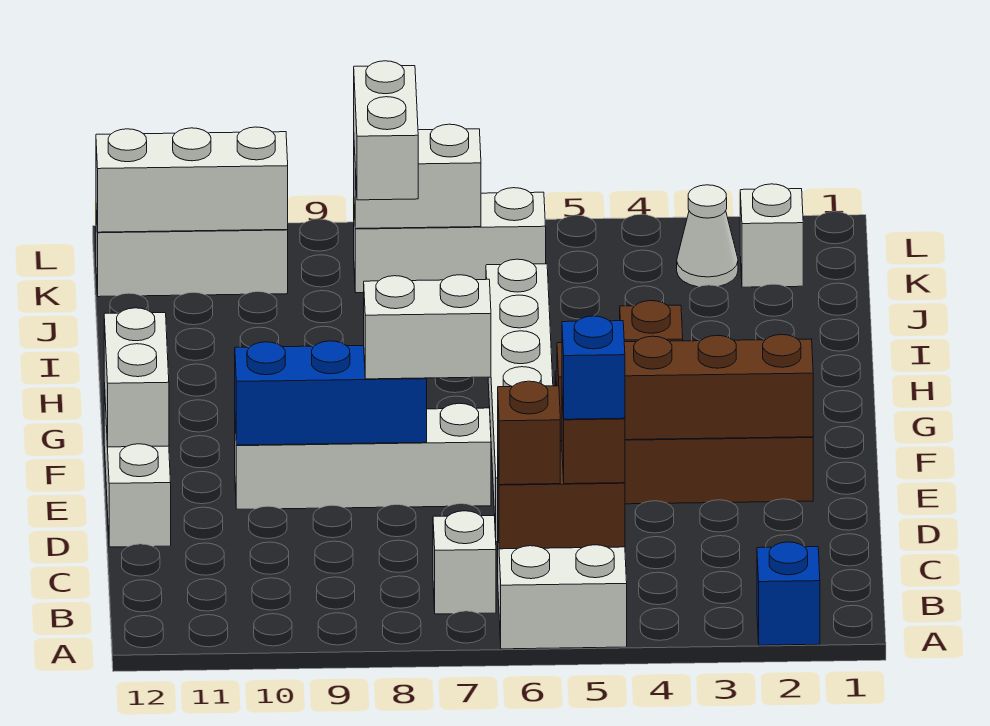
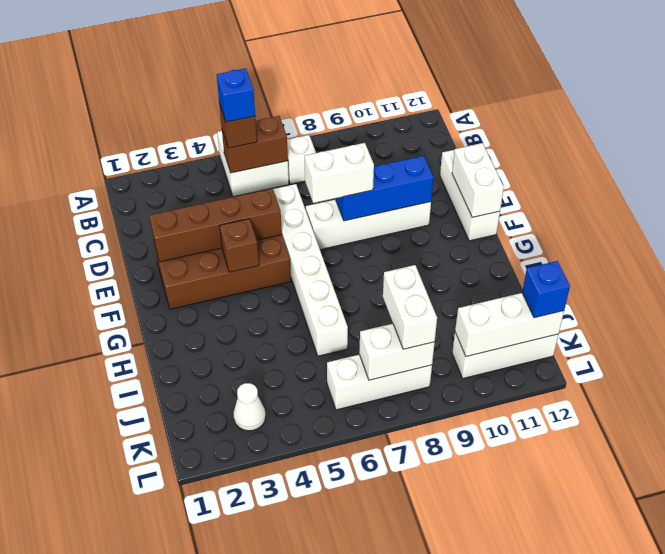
blue brick A2 level 1 -> blue brick K12 level 3
brown brick B6 level 3 -> none
white brick K2 level 1 -> none

